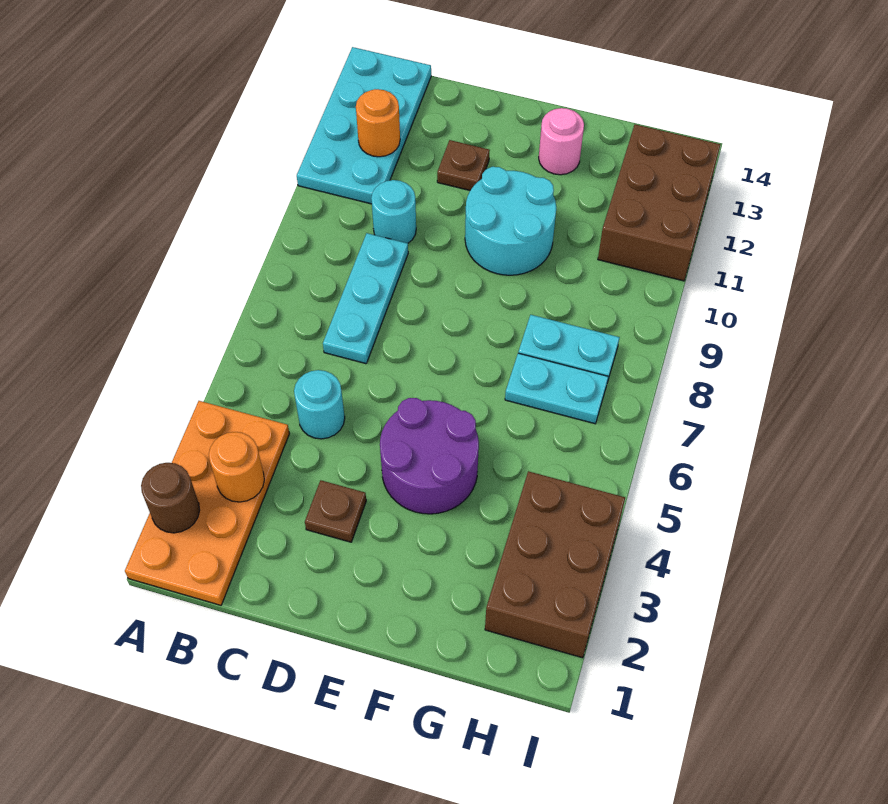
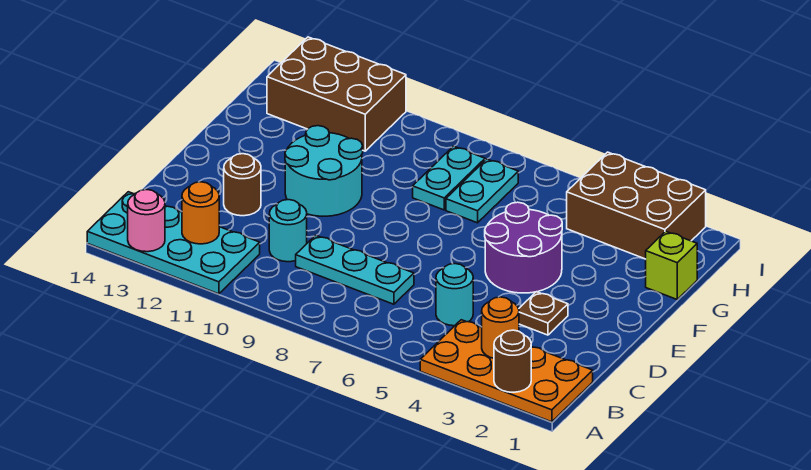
brown plate D12 level 1 -> brown round brick D12 level 1
pink round brick F13 level 1 -> pink round brick A13 level 2
none -> lime brick G1 level 1

